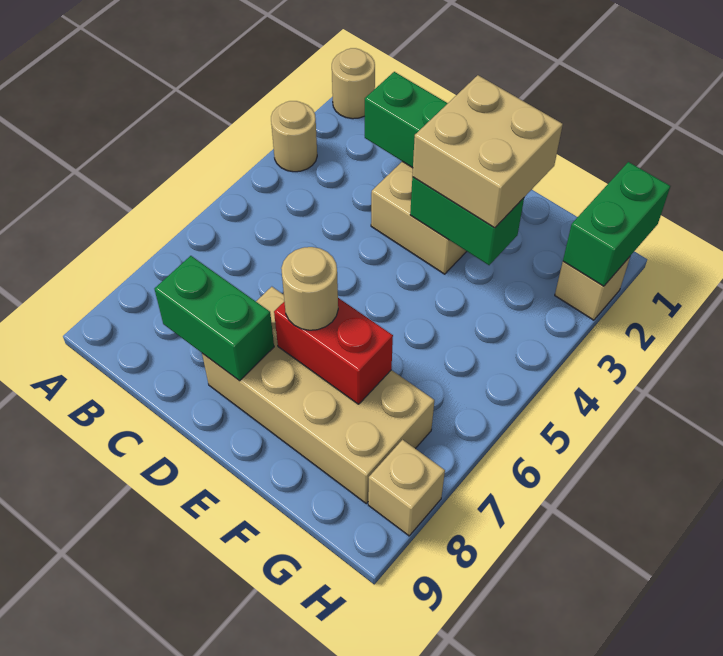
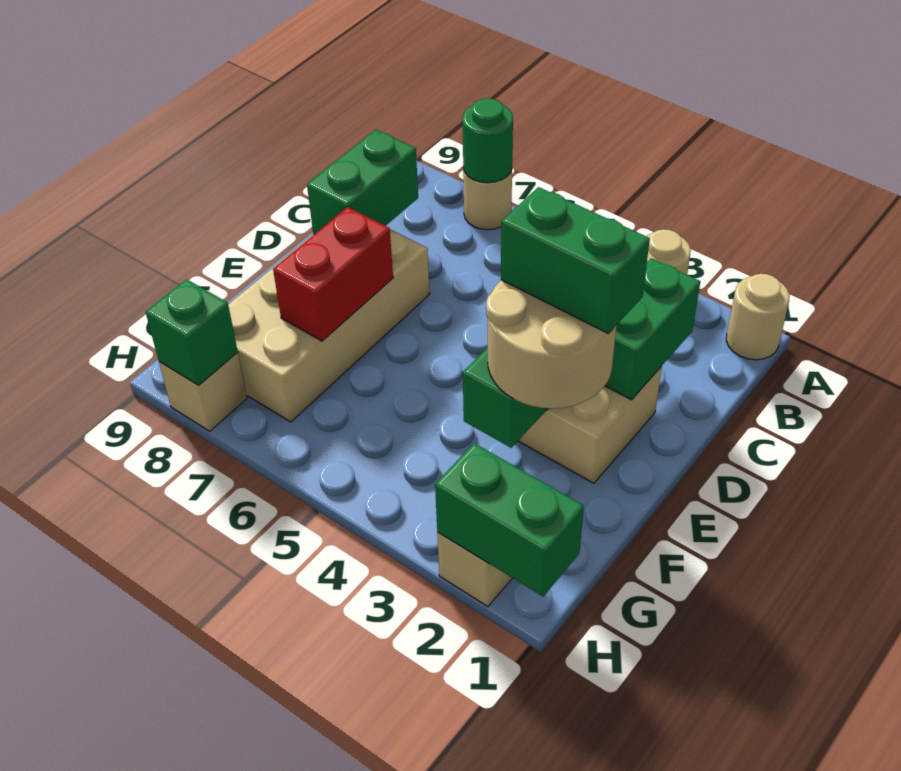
none -> green round brick A7 level 2
tan brick E2:F3 level 3 -> tan round brick E2:F3 level 3
none -> green brick E2:E3 level 4
tan round brick E7 level 3 -> tan round brick A7 level 1
none -> green brick H8 level 2

